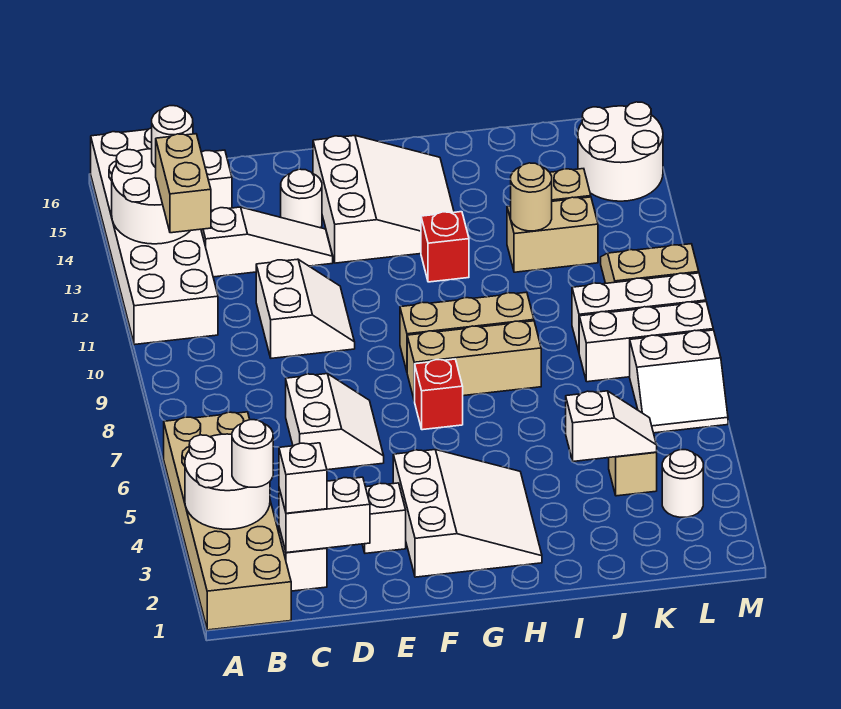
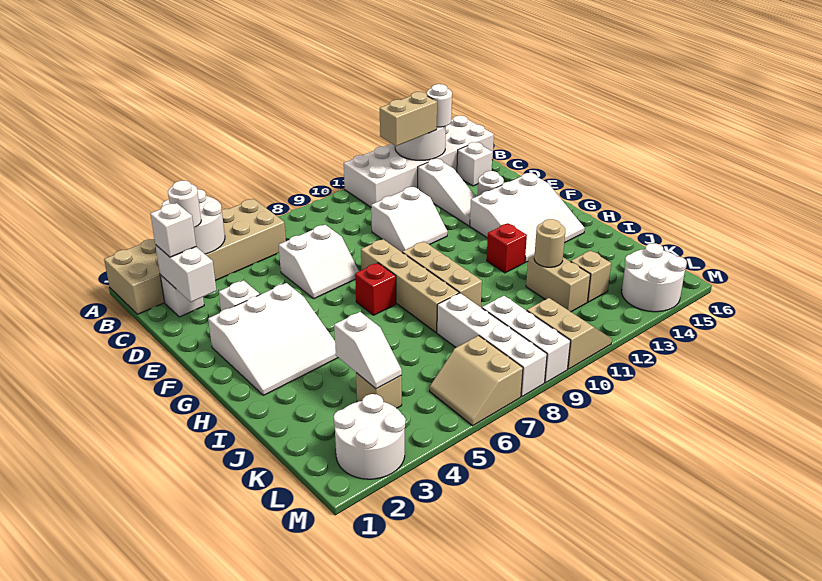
tan brick G8:I8 level 1 -> tan brick F8:I8 level 1
white brick K8:M8 level 1 -> white brick J8:M8 level 1
white round brick L3 level 1 -> white round brick L2:M3 level 1
white slope L6:M7 level 1 top 7 -> tan slope L6:M7 level 1 top 7

